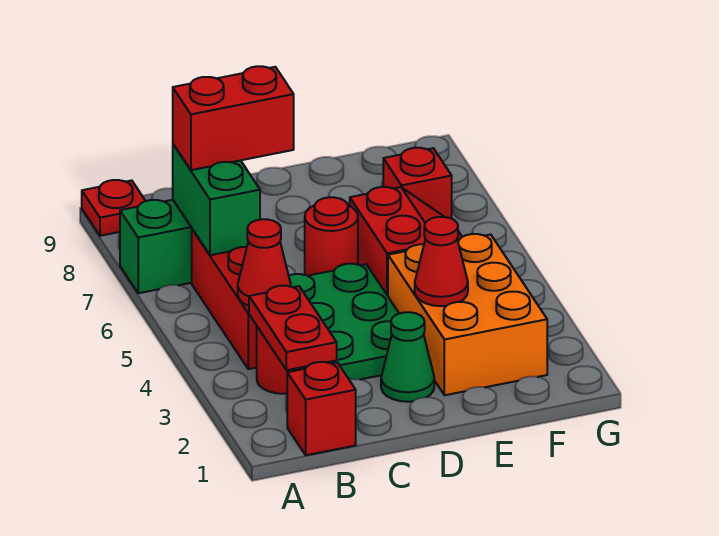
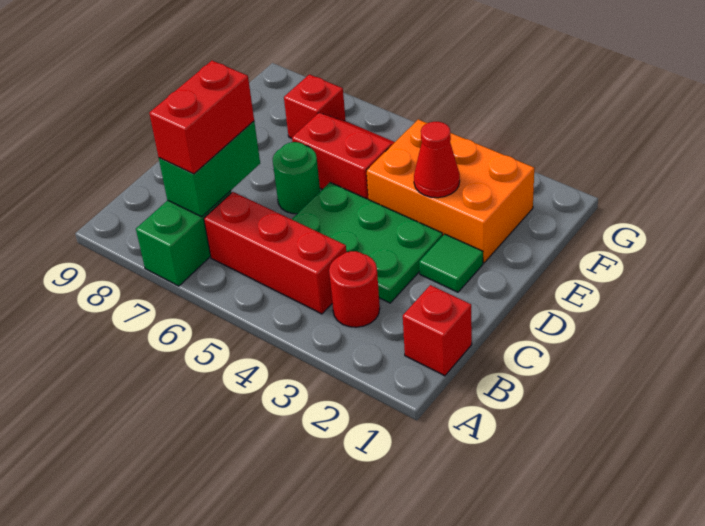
red plate A9 level 1 -> none
red plate B2:B3 level 2 -> none
red cone B4 level 2 -> none
green brick B6:B7 level 2 -> green brick B7:C7 level 2
green cone D2 level 1 -> green tile D2 level 1
red round brick D6 level 1 -> green round brick D6 level 1

